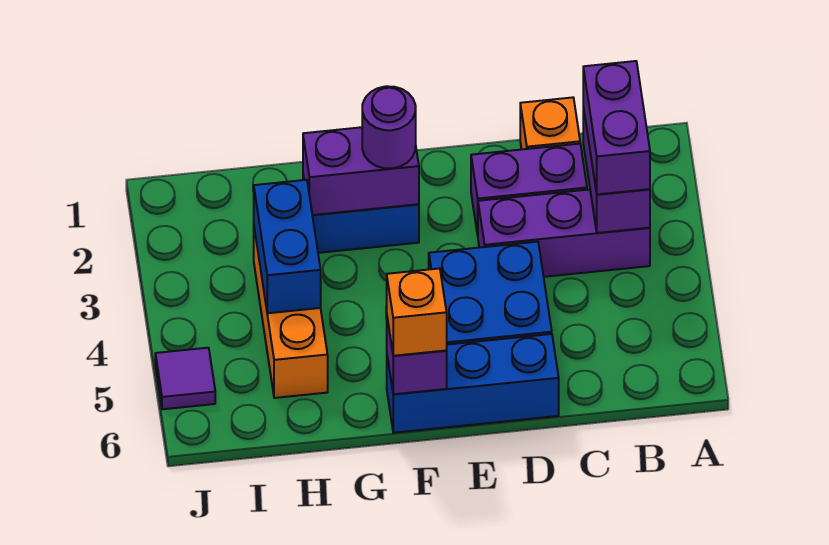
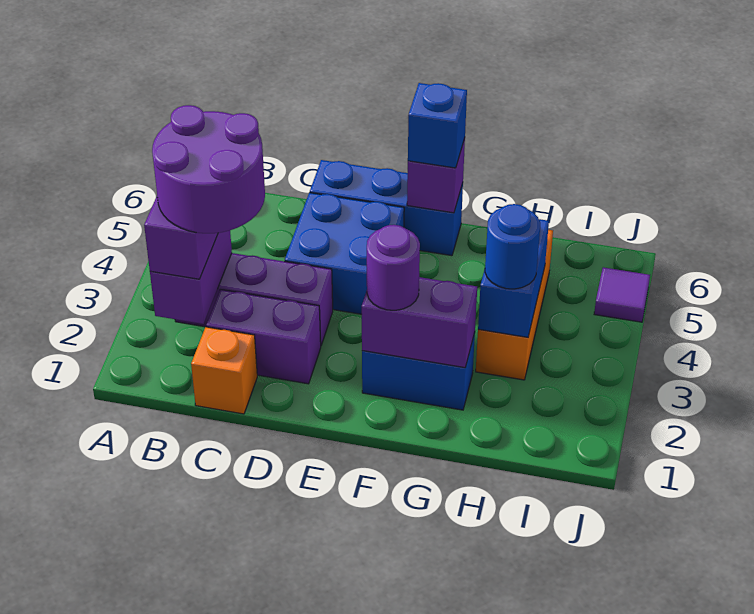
none -> purple round brick B2:C3 level 4
orange brick F6 level 3 -> blue brick F6 level 3
none -> blue round brick H3 level 3

